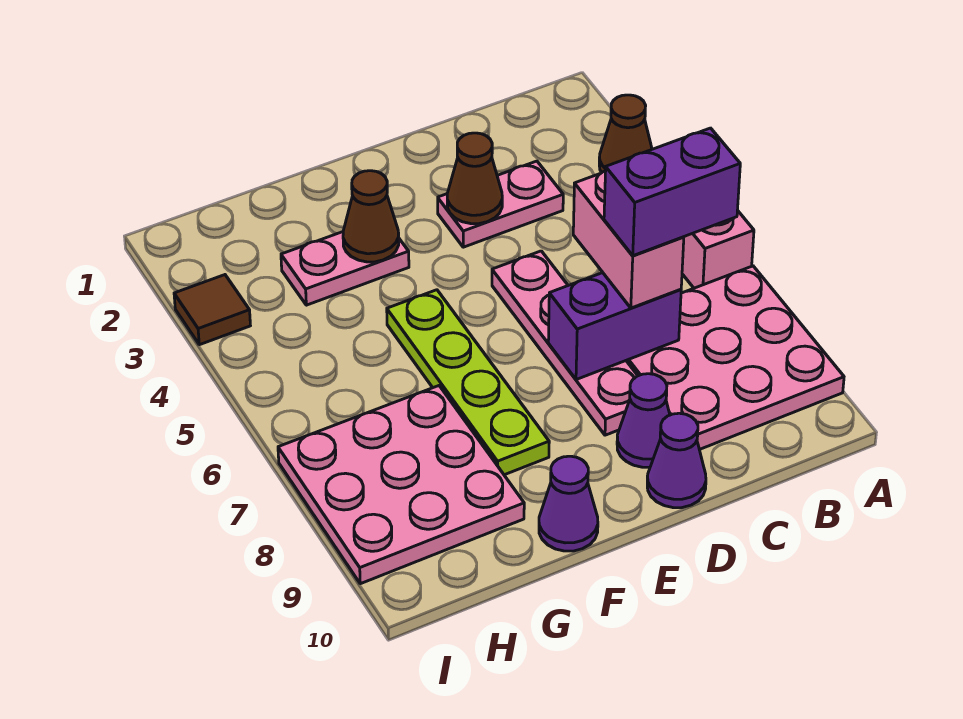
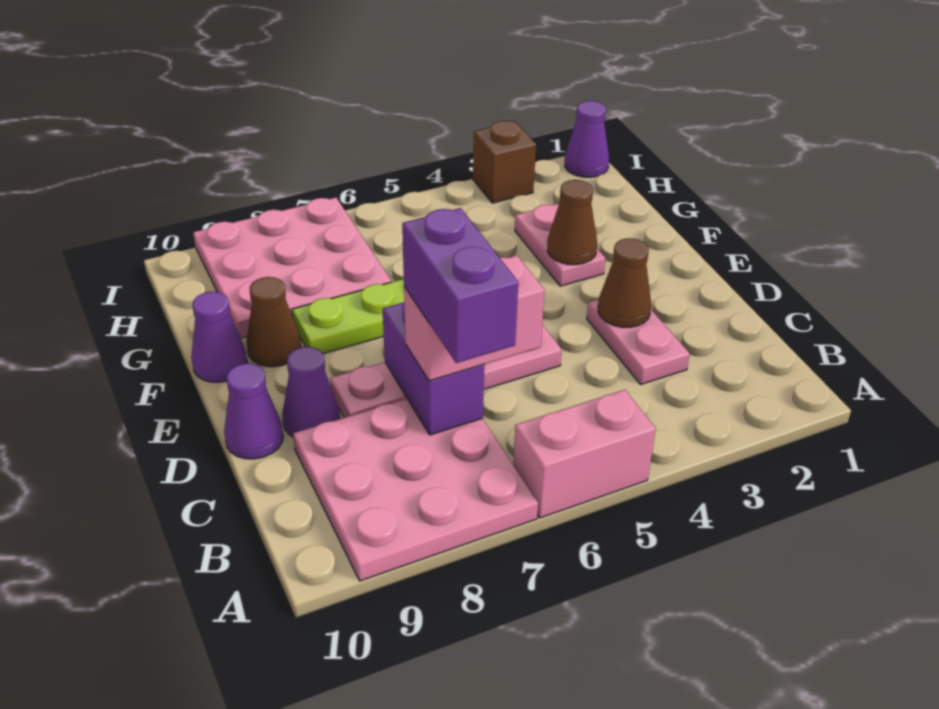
brown cone A3 level 1 -> brown cone F9 level 1
none -> purple cone I1 level 1
brown tile I3 level 1 -> brown brick I3 level 1

